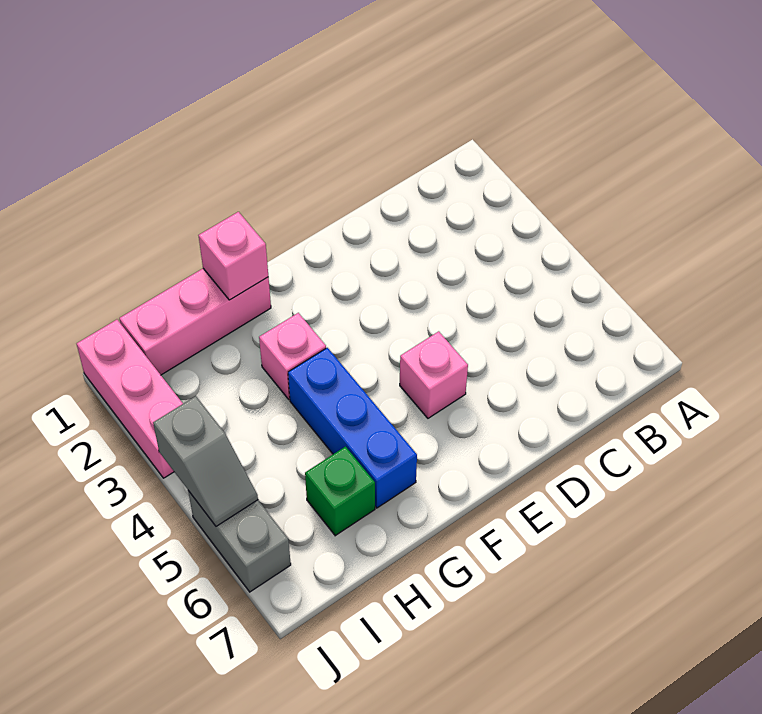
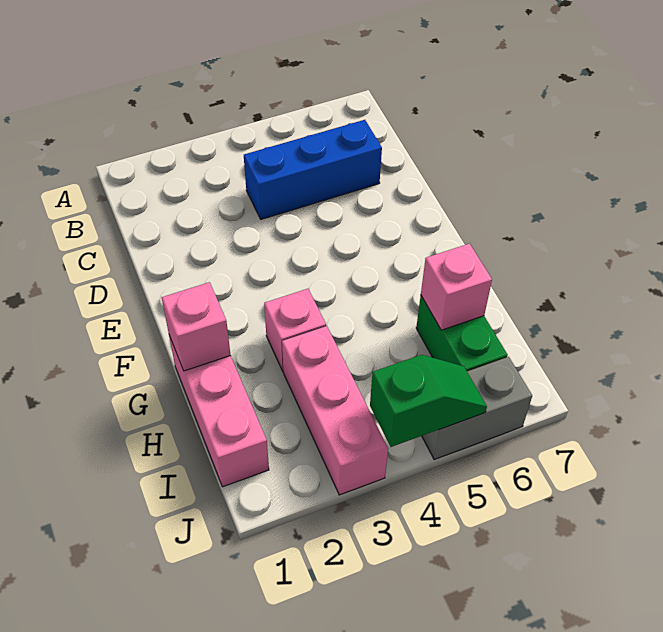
pink brick E5 level 1 -> pink brick H6 level 2
blue brick G4:G6 level 1 -> blue brick C4:C6 level 1
green brick H6 level 1 -> green brick H6:I6 level 1
pink brick J1:J3 level 1 -> pink brick H3:J3 level 1
grey slope J4:J5 level 2 top 4 -> green slope J4:J5 level 2 top 4

